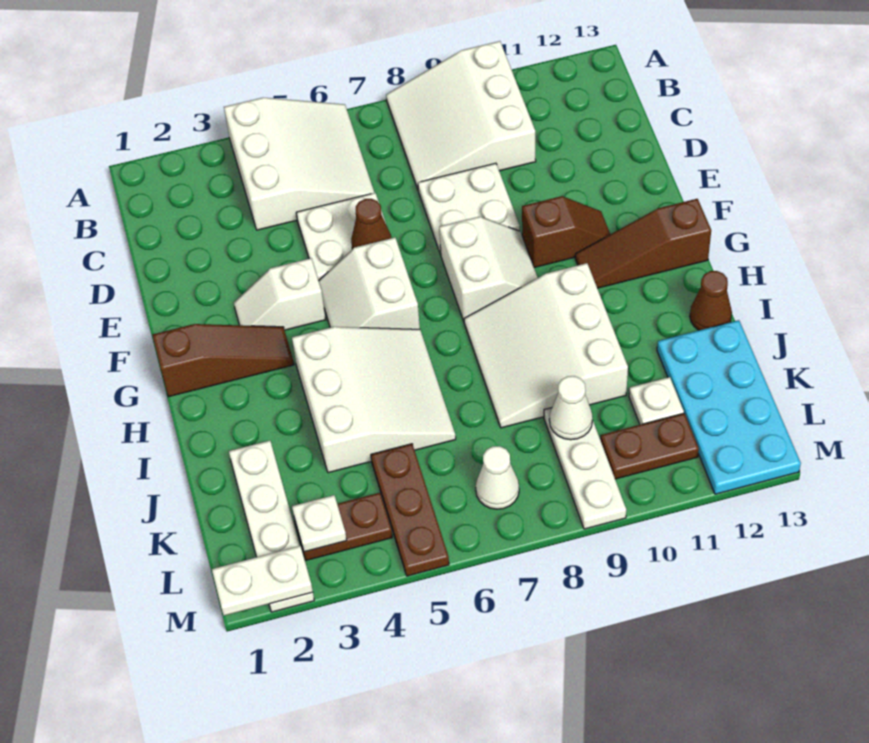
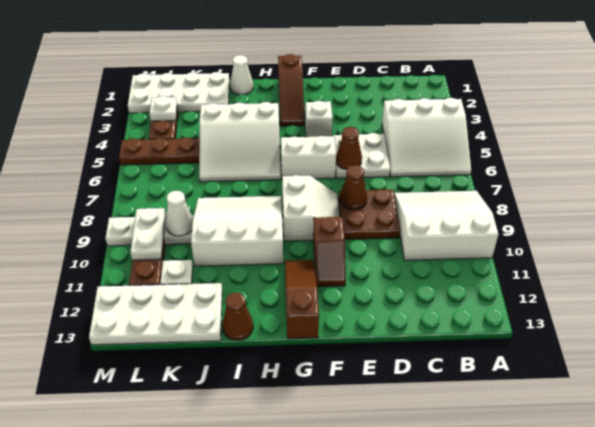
white plate D8:E9 level 1 -> brown plate D8:E9 level 1
none -> brown cone E8 level 2
white slope F8:G9 level 1 top 8 -> white slope F8:G9 level 1 top G
white plate J2:M2 level 1 -> white plate J1:M2 level 1
cyan plate J12:M13 level 1 -> white plate J12:M13 level 1
white cone L7 level 1 -> white cone I1 level 1
white plate M1:M2 level 2 -> white plate L9:L10 level 2

